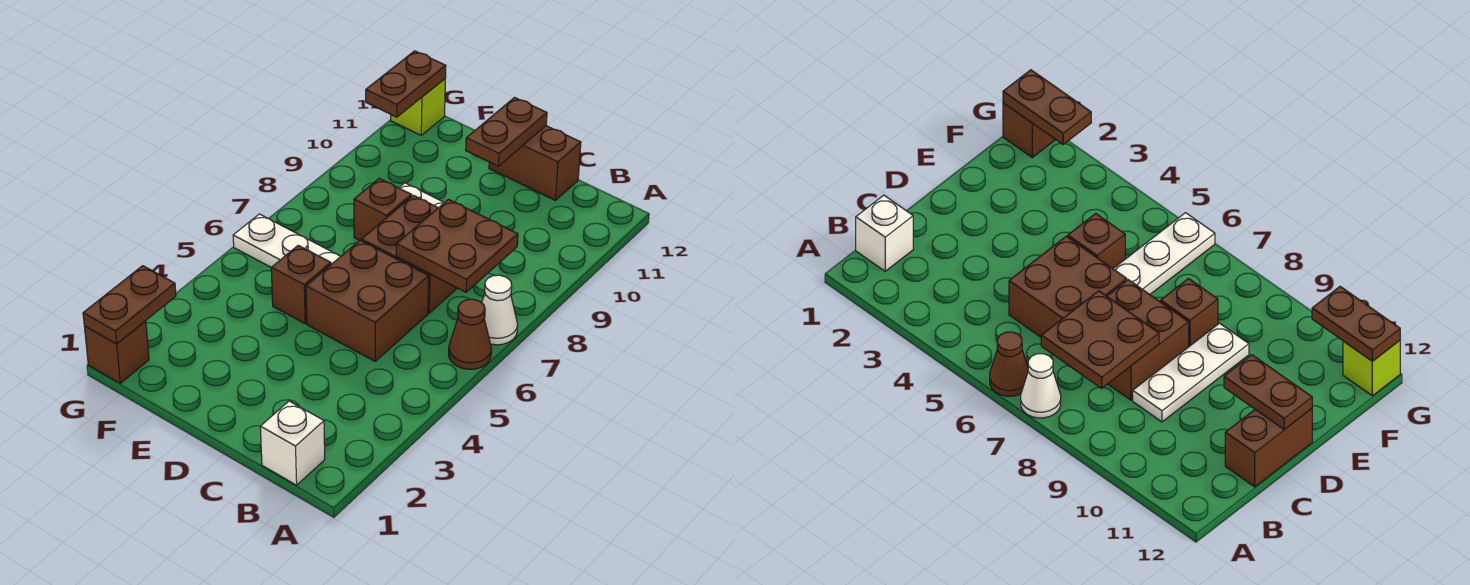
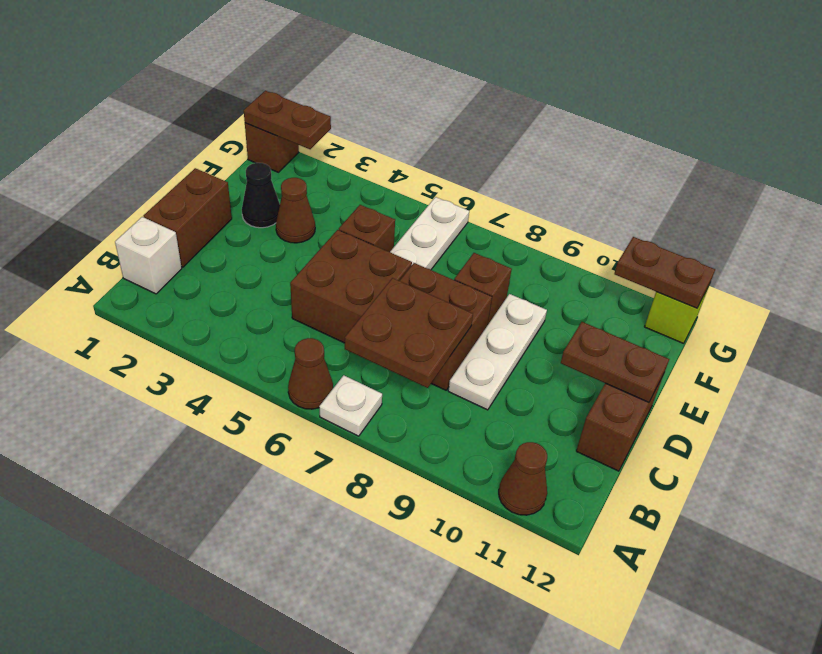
white cone A7 level 1 -> white plate A7 level 1
none -> brown cone A11 level 1
none -> brown brick C1:D1 level 1
none -> black cone E2 level 1
none -> brown cone E3 level 1

